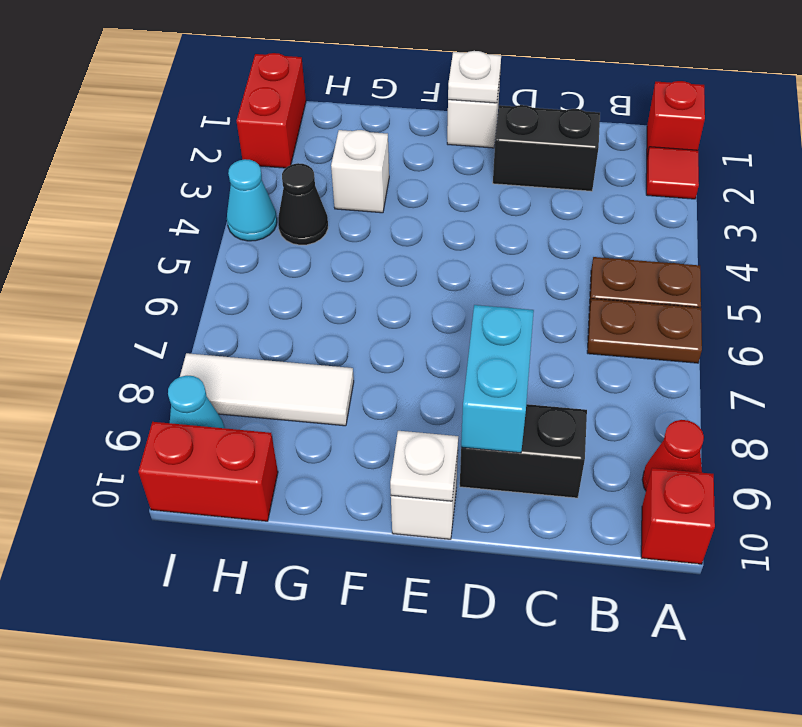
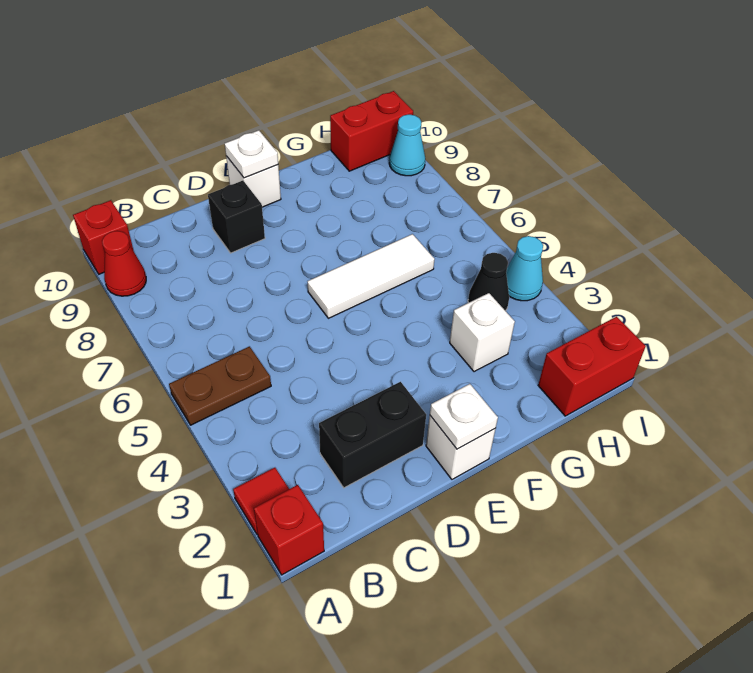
brown plate A6:B6 level 1 -> none
black brick C9:D9 level 1 -> black brick D9 level 1
cyan brick D8:D9 level 2 -> none
white tile G8:I8 level 1 -> white tile E6:G6 level 1
red brick I1:I2 level 1 -> red brick H1:I1 level 1

